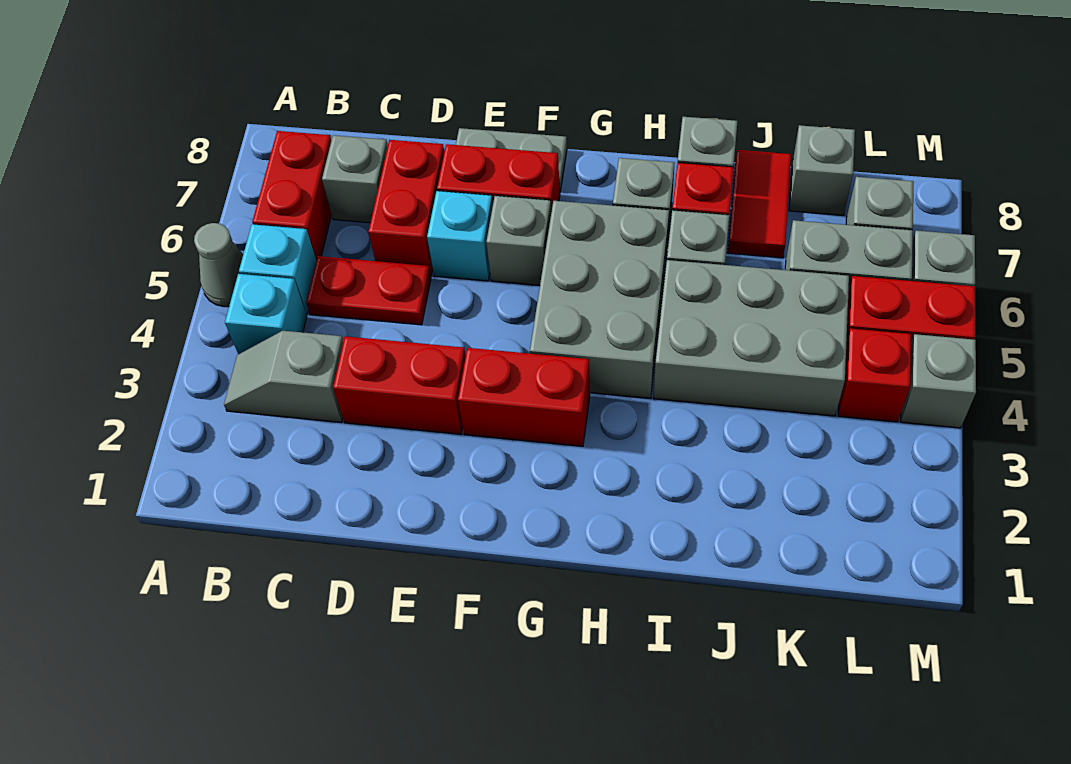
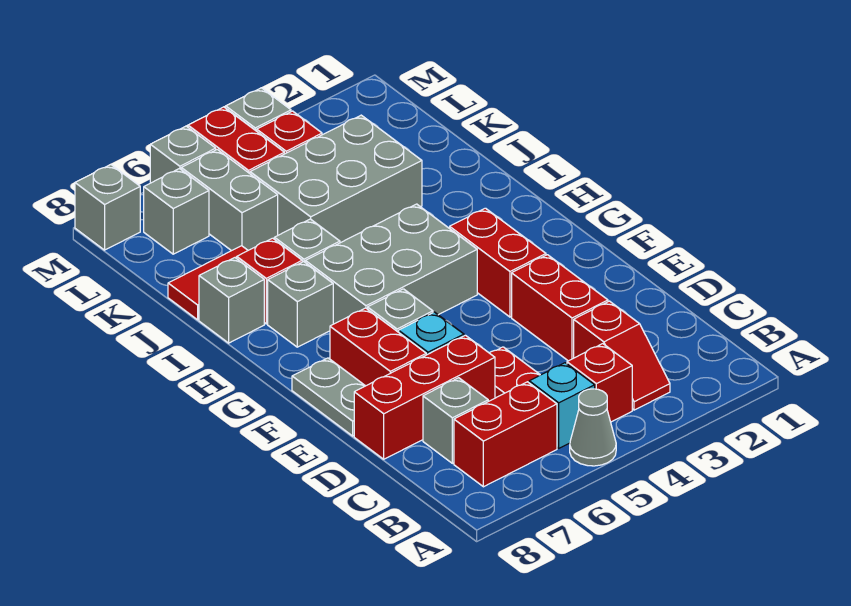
grey slope B3:C3 level 1 top C -> red slope B3:C3 level 1 top C
cyan brick B4 level 1 -> red brick B4 level 1
red brick D6:D7 level 1 -> red brick D6:D8 level 1
grey brick I4:K5 level 1 -> grey brick J3:K5 level 1
grey brick K8 level 1 -> grey brick M8 level 1

